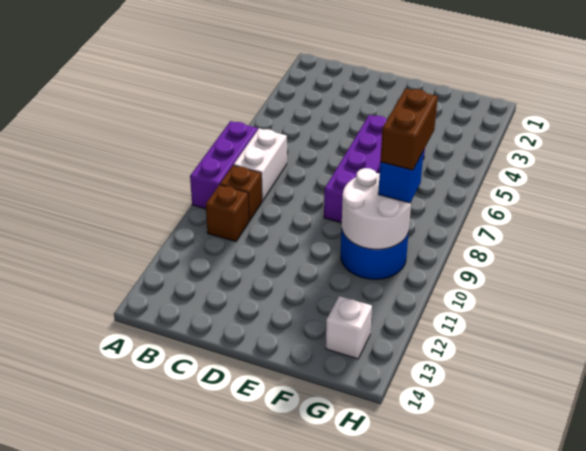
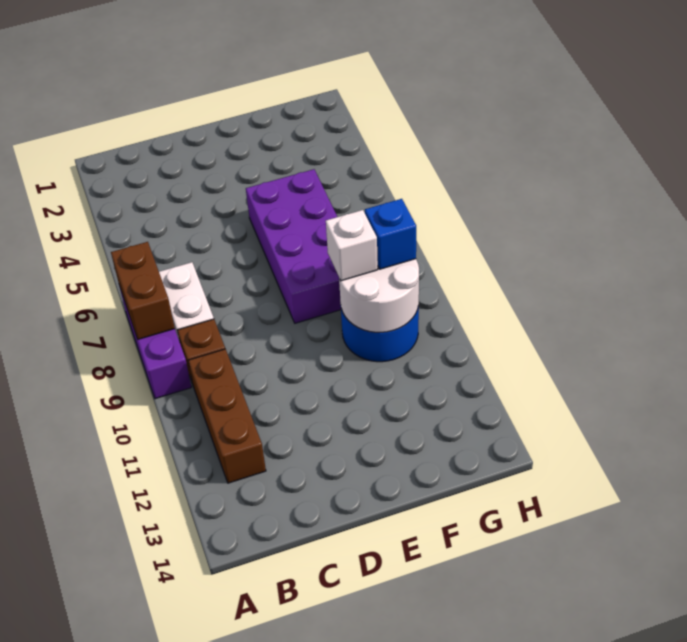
brown brick B10 level 1 -> brown brick B10:B12 level 1
brown brick G8:G9 level 4 -> brown brick A7:A8 level 2
white brick G13 level 1 -> white brick F9 level 3

